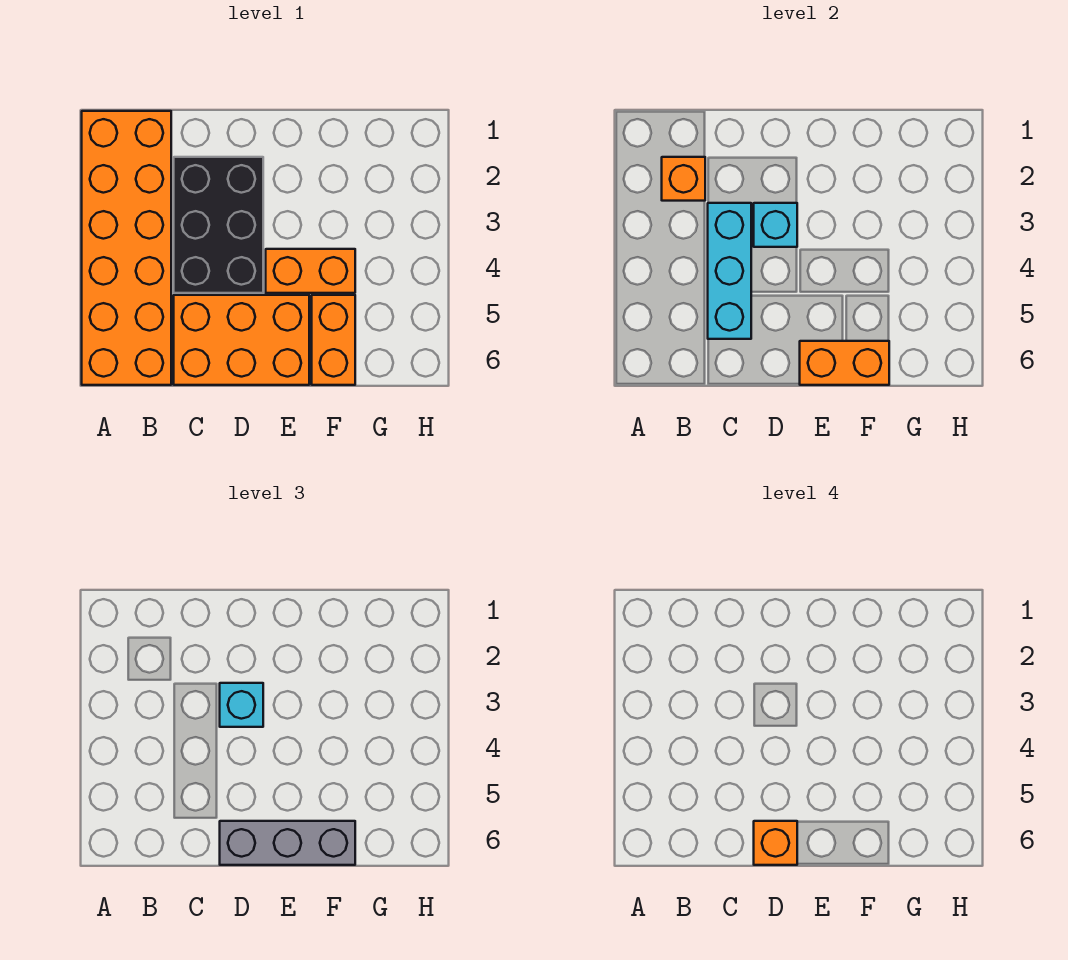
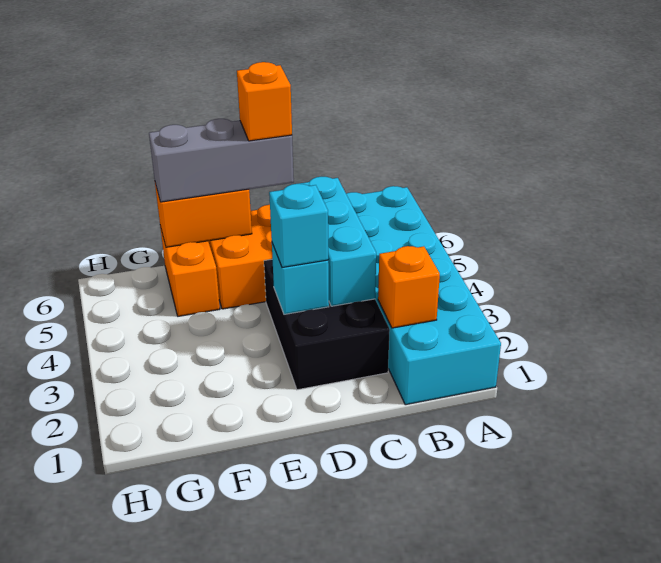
orange brick A1:B6 level 1 -> cyan brick A1:B6 level 1
orange brick E4:F4 level 1 -> none

